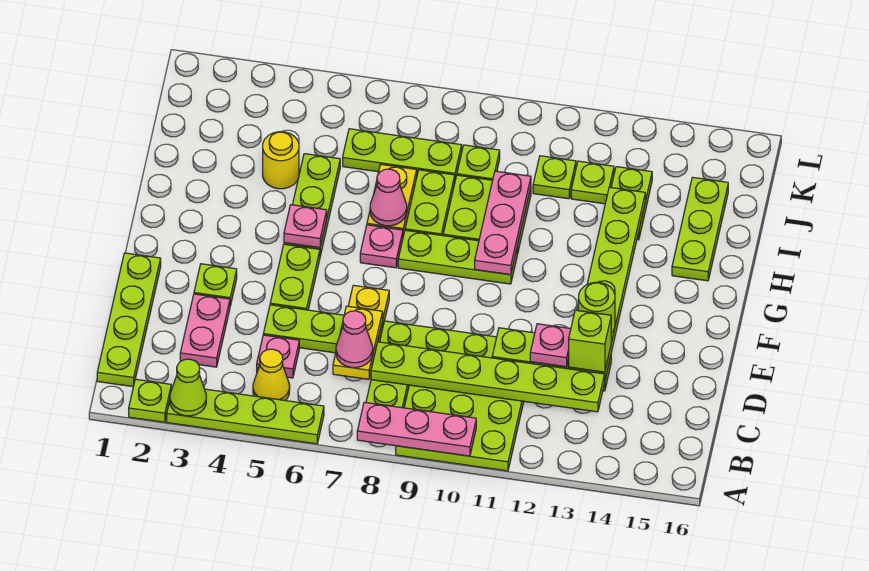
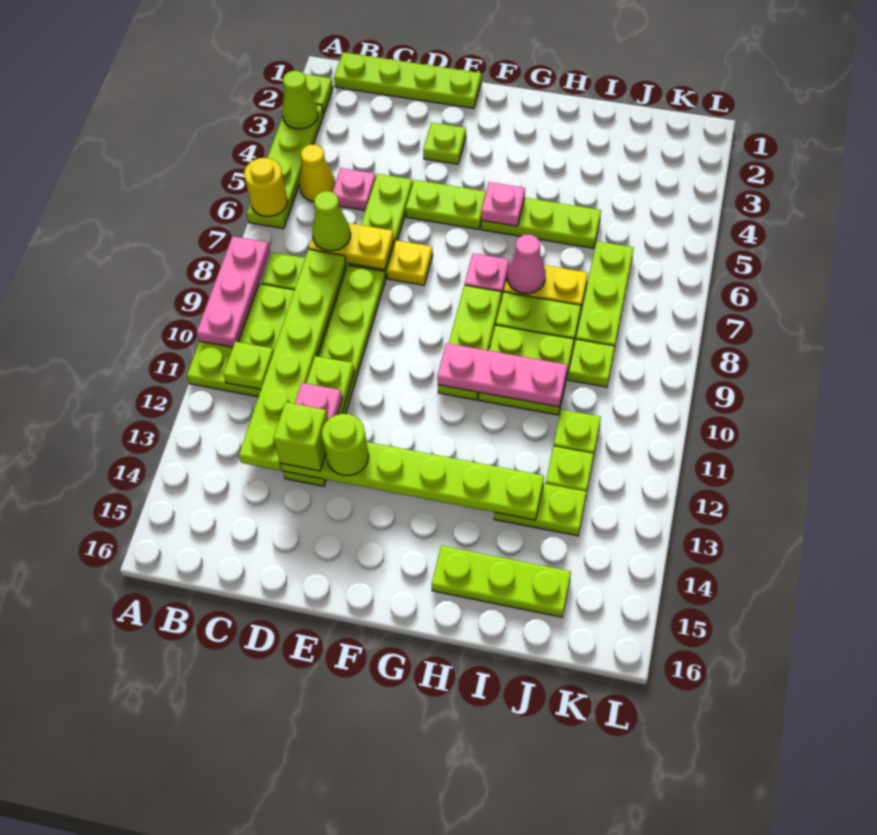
none -> lime plate B11 level 2
pink plate C3:D3 level 1 -> none
pink cone C7 level 3 -> lime cone C7 level 3
yellow round brick I4 level 1 -> yellow round brick A6 level 2

